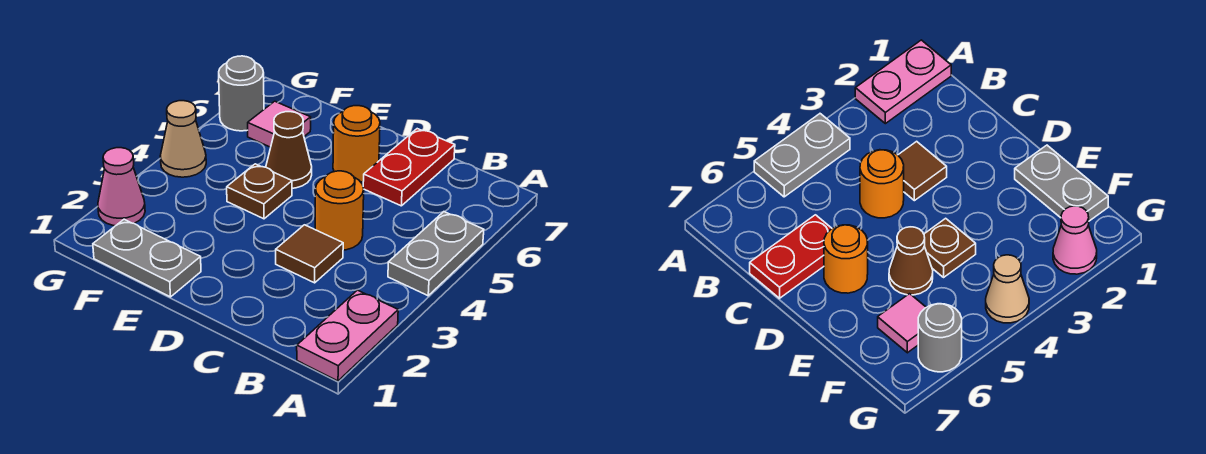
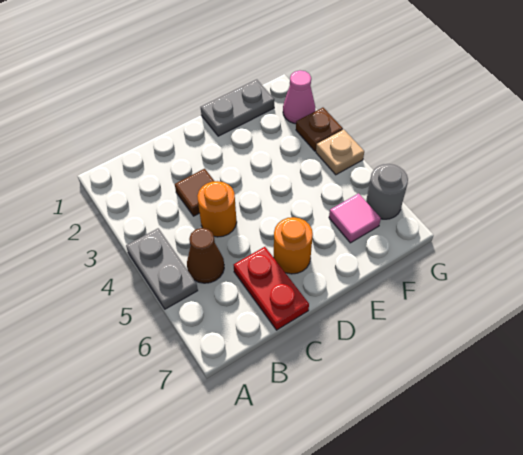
pink plate A1:A2 level 1 -> none
brown plate E4 level 1 -> brown plate G3 level 1
brown cone E5 level 1 -> brown cone B5 level 1
tan cone G4 level 1 -> tan plate G4 level 1

